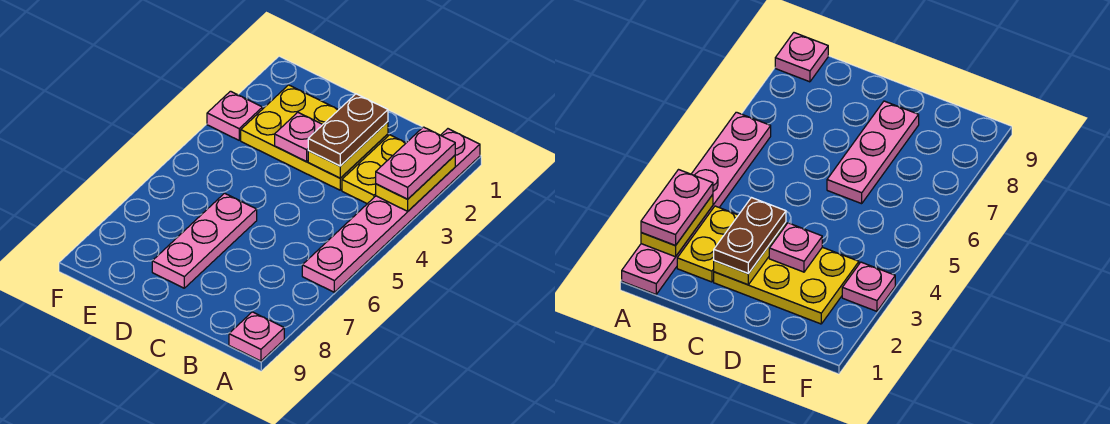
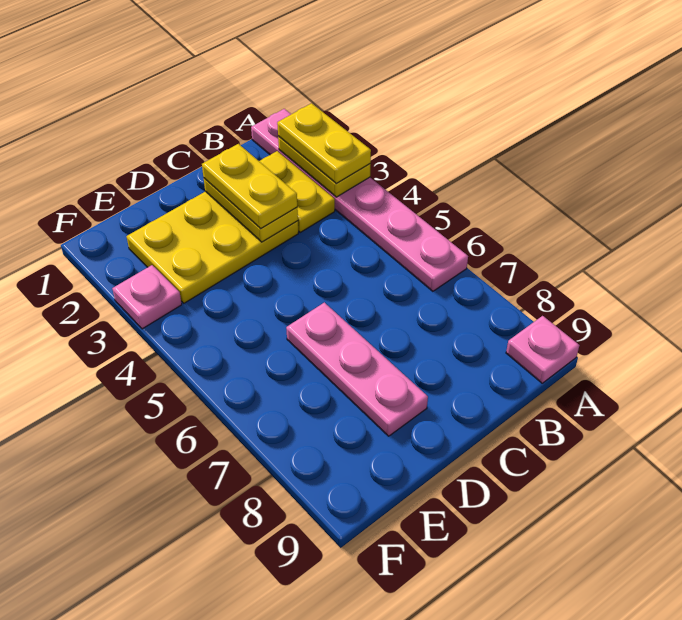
pink plate A2:A3 level 3 -> yellow plate A2:A3 level 3
brown plate C2:C3 level 3 -> yellow plate C2:C3 level 3
pink plate D3 level 2 -> none

